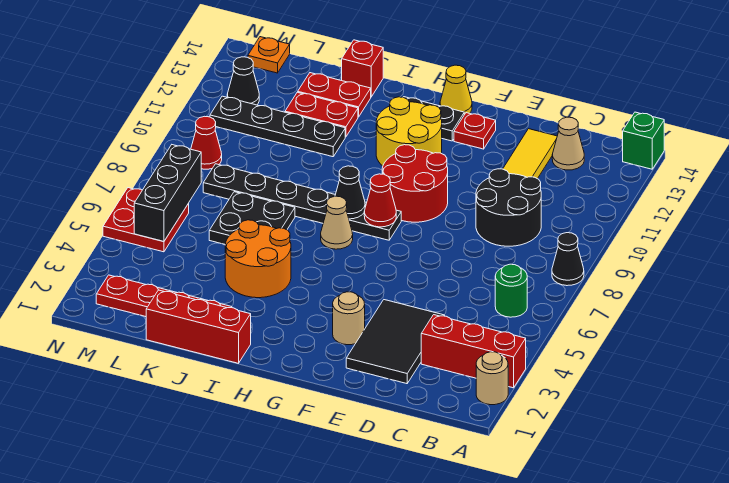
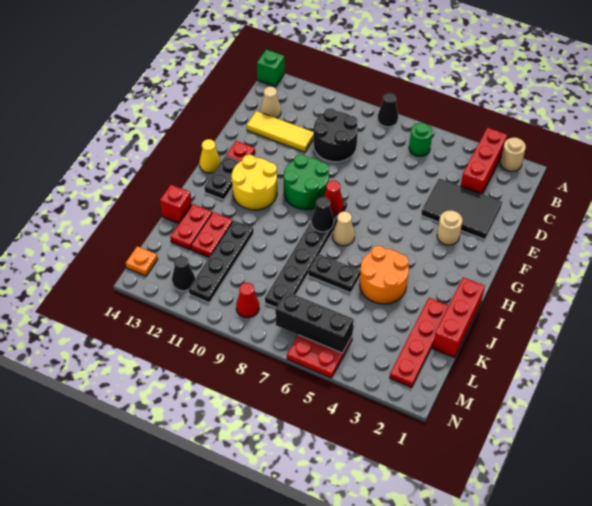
red round brick F9:G10 level 1 -> green round brick F9:G10 level 1
black plate J6:K7 level 1 -> black plate J6:J7 level 1

